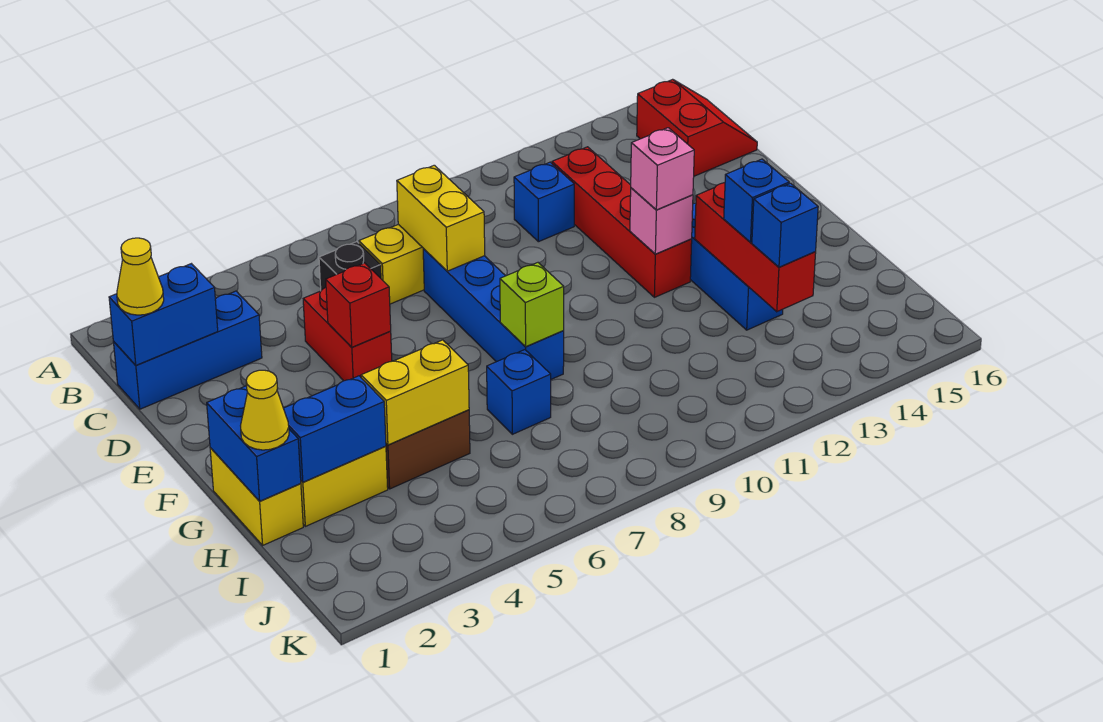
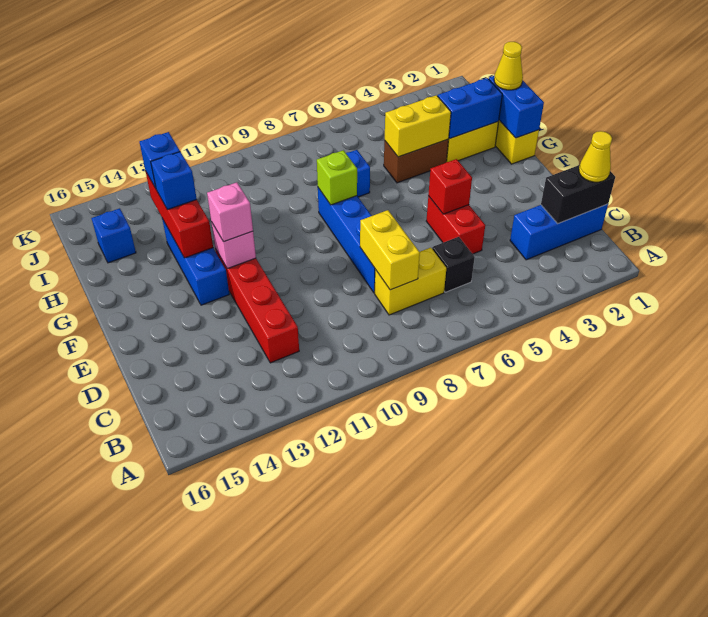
red slope B15:C16 level 1 top 15 -> none
blue brick C1:C2 level 2 -> black brick C1:C2 level 2
blue brick C11 level 1 -> blue brick I15 level 1

